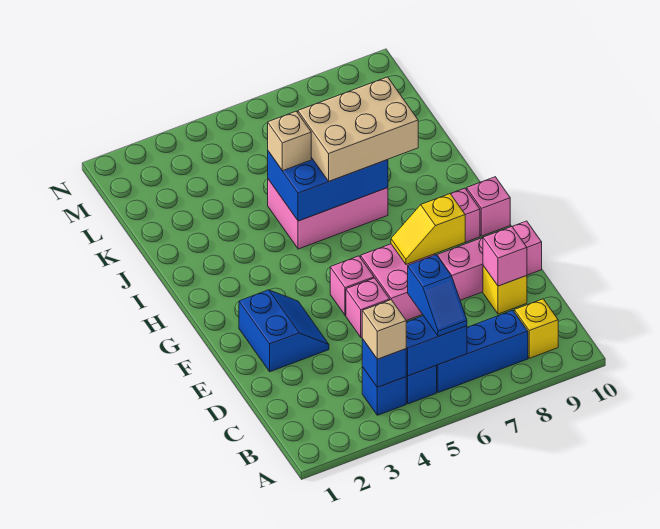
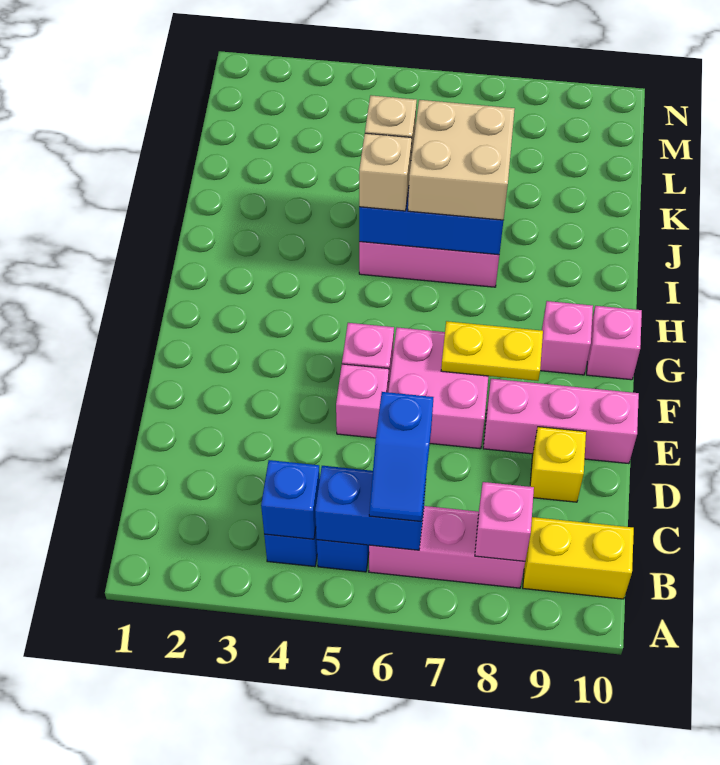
tan brick B4 level 3 -> tan brick I5 level 3
blue brick B6:B8 level 1 -> pink brick B6:B8 level 1
yellow brick B9 level 1 -> yellow brick B9:B10 level 1
pink brick D9 level 2 -> pink brick B8 level 2
blue slope E2:F3 level 1 top 2 -> none
yellow slope F7:F8 level 2 top 8 -> yellow plate F7:F8 level 2
tan brick I6:J8 level 3 -> tan brick I6:J7 level 3

